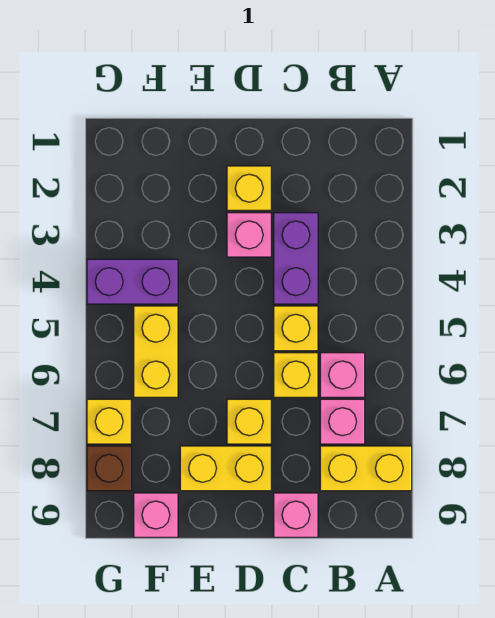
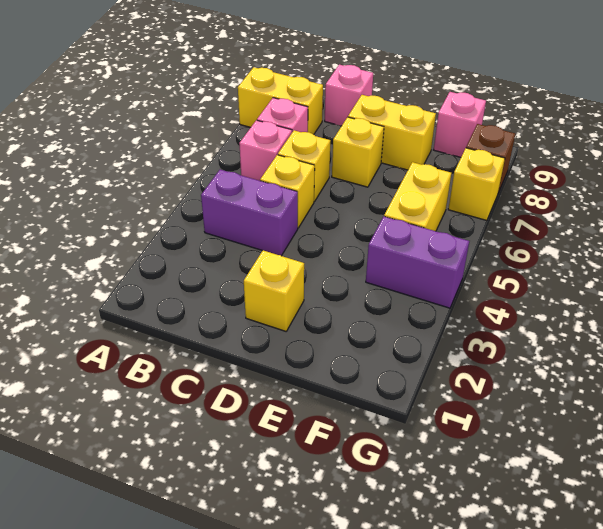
purple brick C3:C4 level 1 -> purple brick B4:C4 level 1
pink brick D3 level 1 -> none

